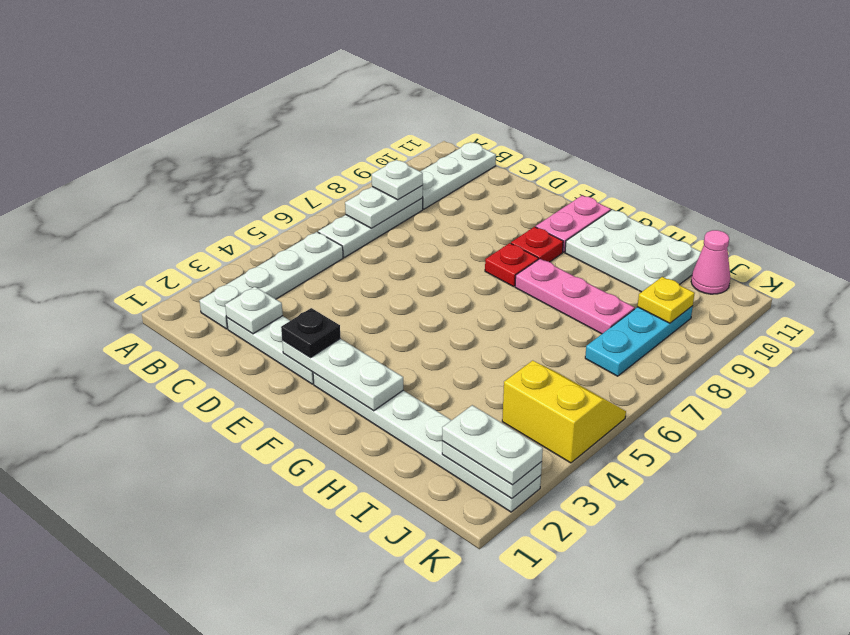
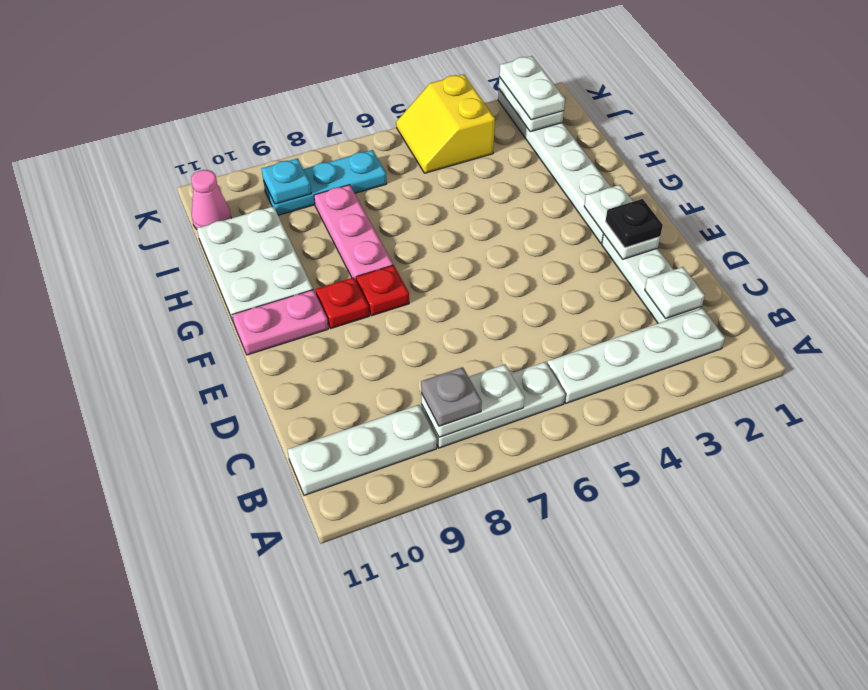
white plate B8 level 3 -> grey plate B8 level 3
white plate E2:G2 level 2 -> white plate E2:F2 level 2
yellow plate J9 level 2 -> cyan plate J9 level 2

